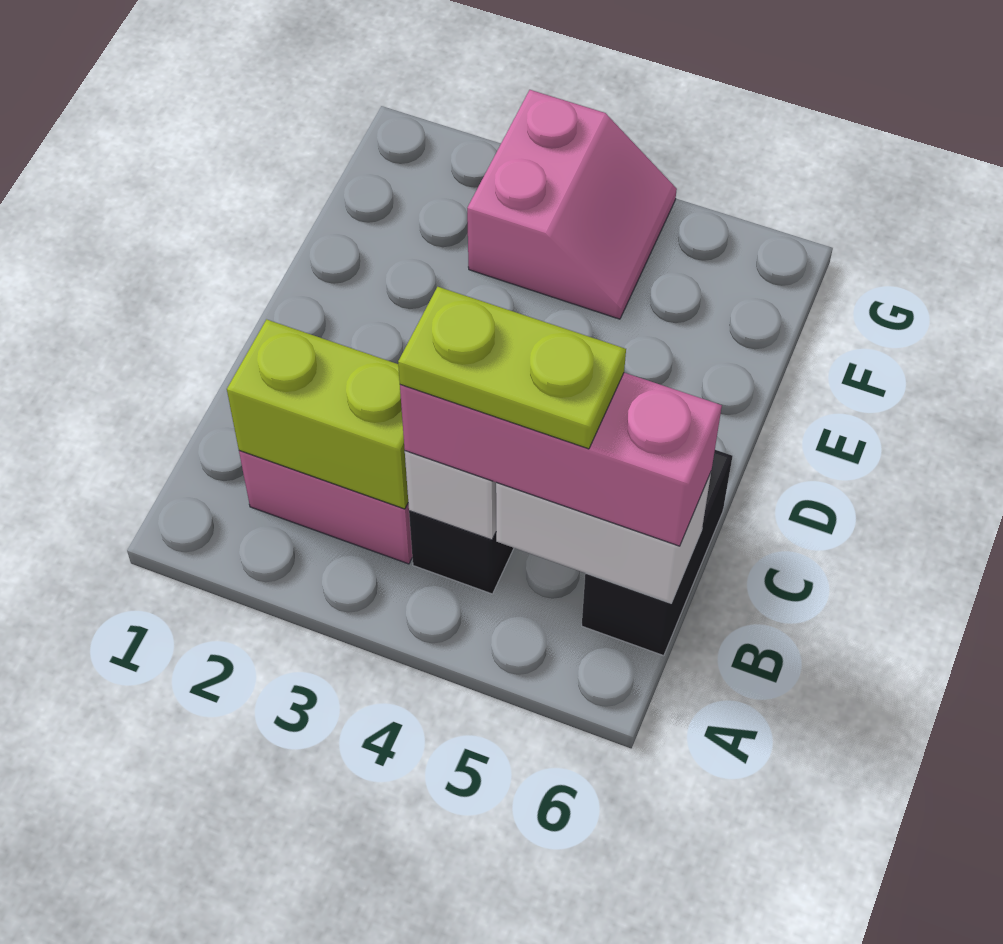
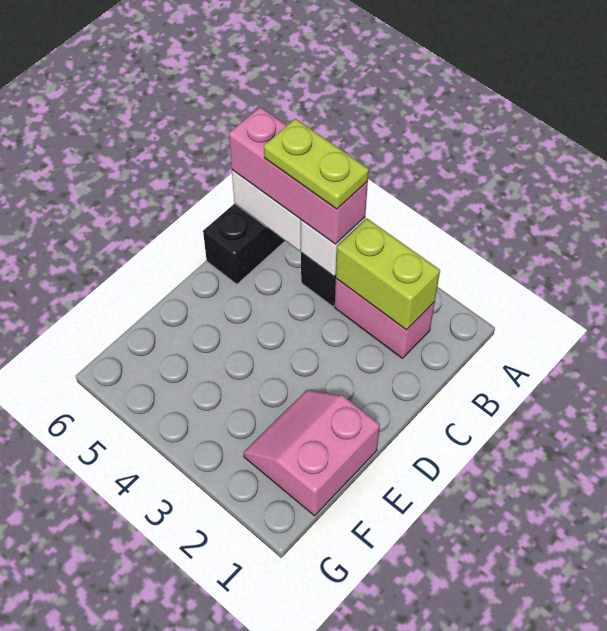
pink slope F3:G4 level 1 top 3 -> pink slope E1:F2 level 1 top 1

